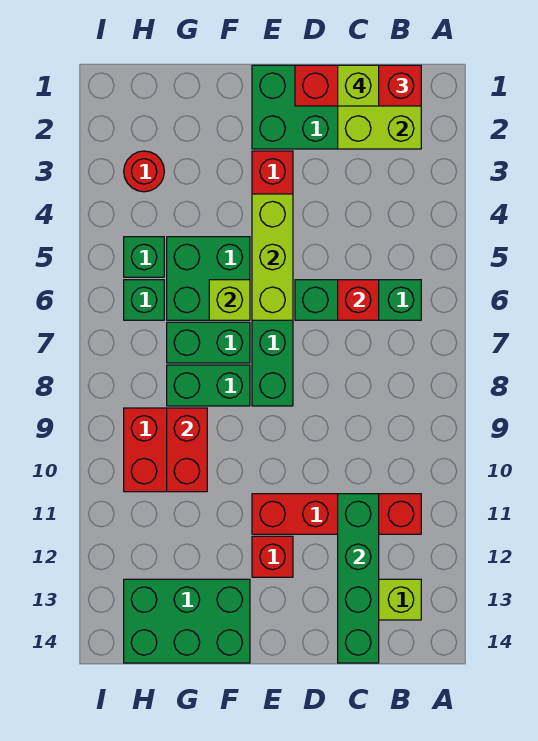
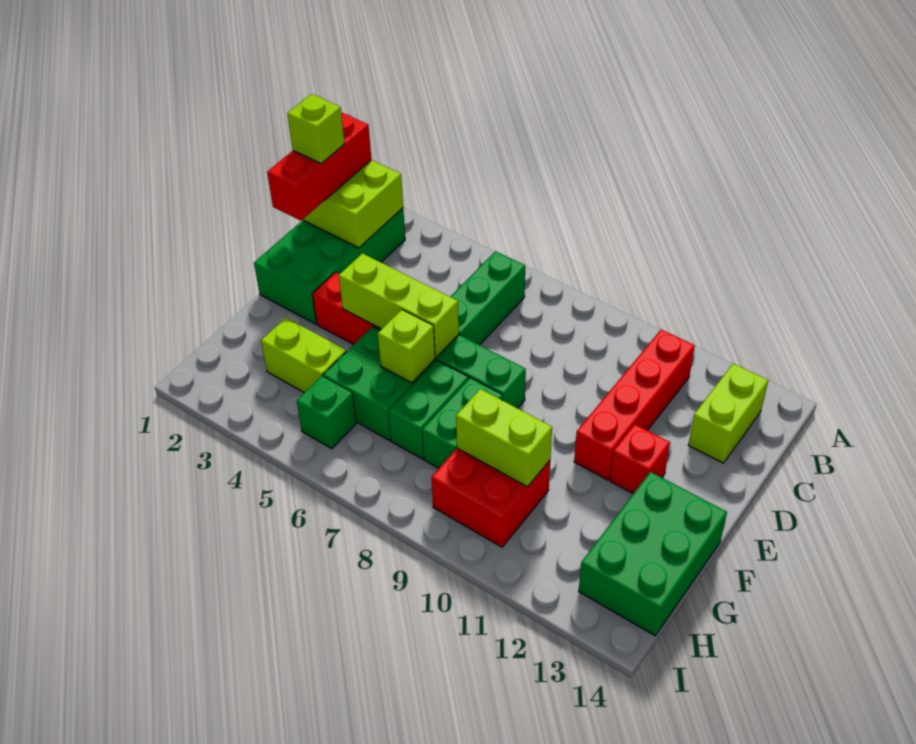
red brick C6 level 2 -> none
green brick C11:C14 level 2 -> none
none -> lime brick G3:G4 level 1
red brick G9:G10 level 2 -> lime brick G9:G10 level 2
red round brick H3 level 1 -> none
green brick H6 level 1 -> none

